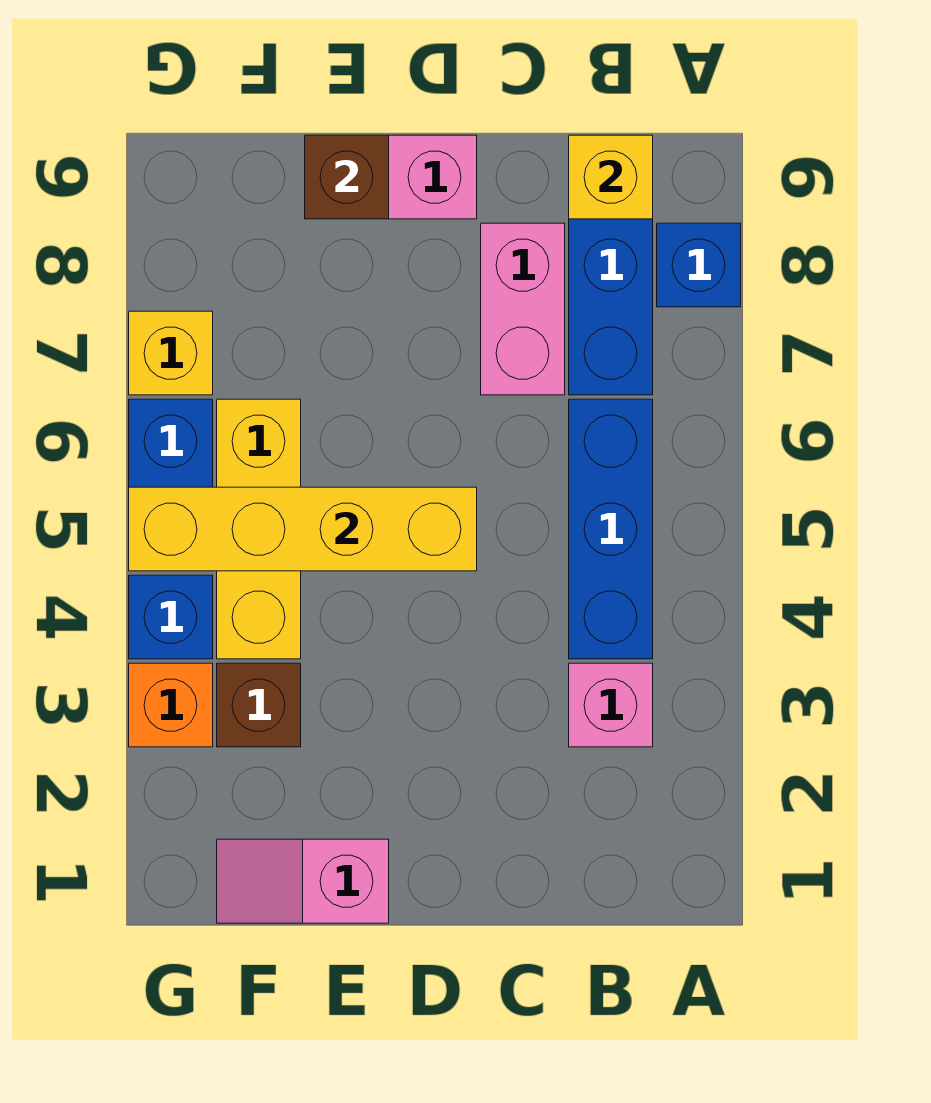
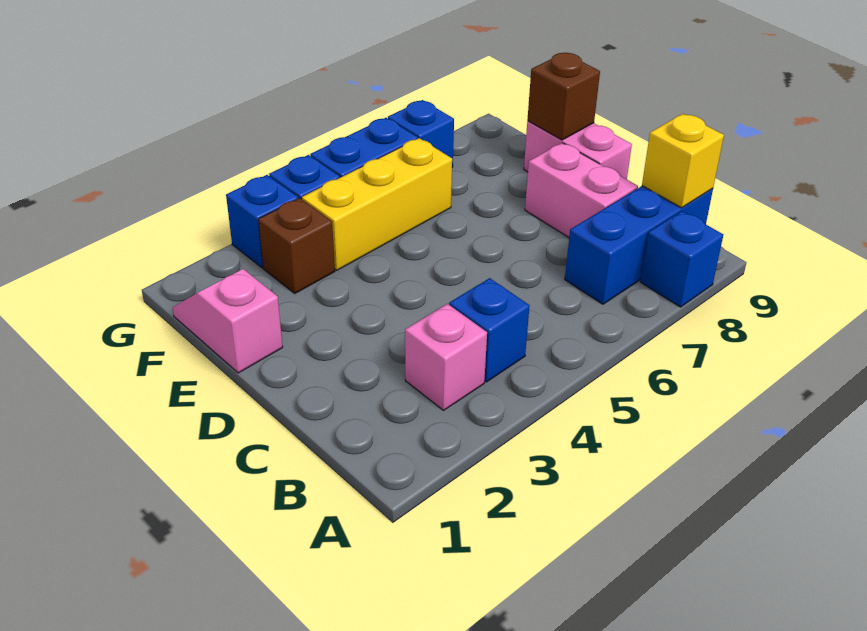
blue brick B4:B6 level 1 -> blue brick B4 level 1
pink brick C7:C8 level 1 -> pink brick C8:D8 level 1
yellow brick D5:G5 level 2 -> none
orange brick G3 level 1 -> blue brick G3 level 1
yellow brick G7 level 1 -> blue brick G7 level 1

